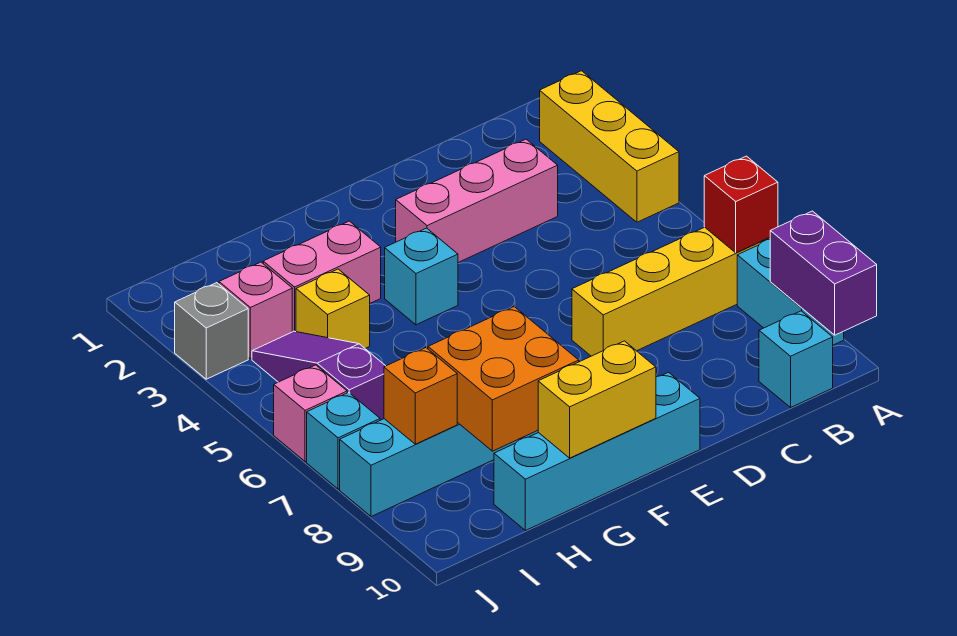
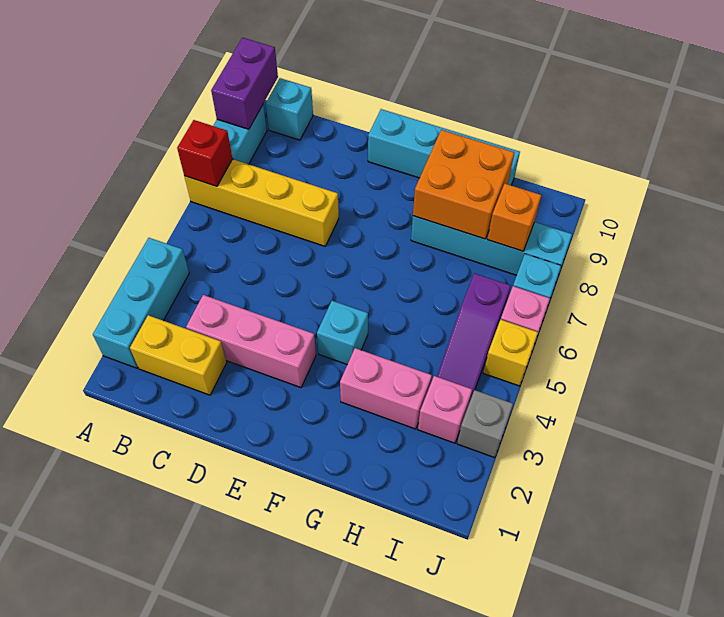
yellow brick A2:A4 level 1 -> cyan brick A2:A4 level 1
yellow brick F10:G10 level 2 -> yellow brick B2:C2 level 1
yellow brick H4 level 1 -> yellow brick J5 level 1

